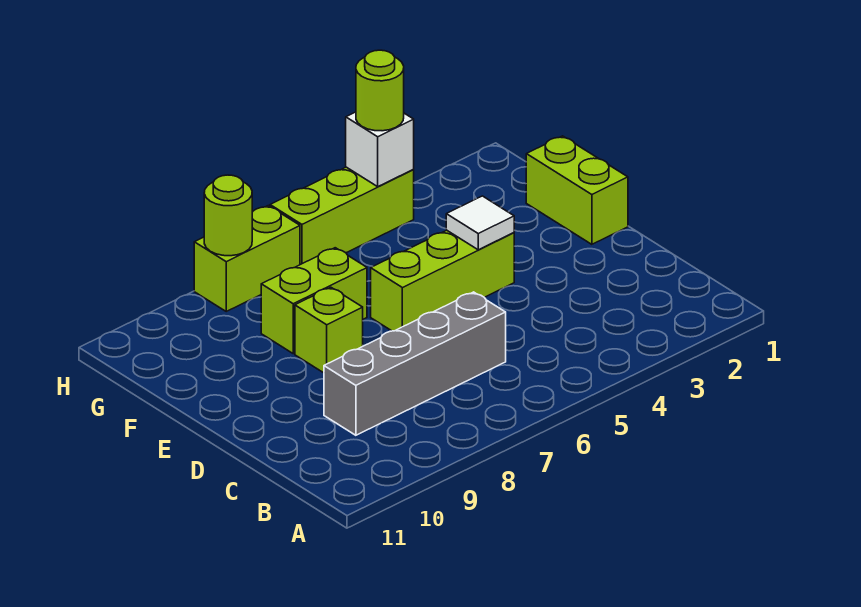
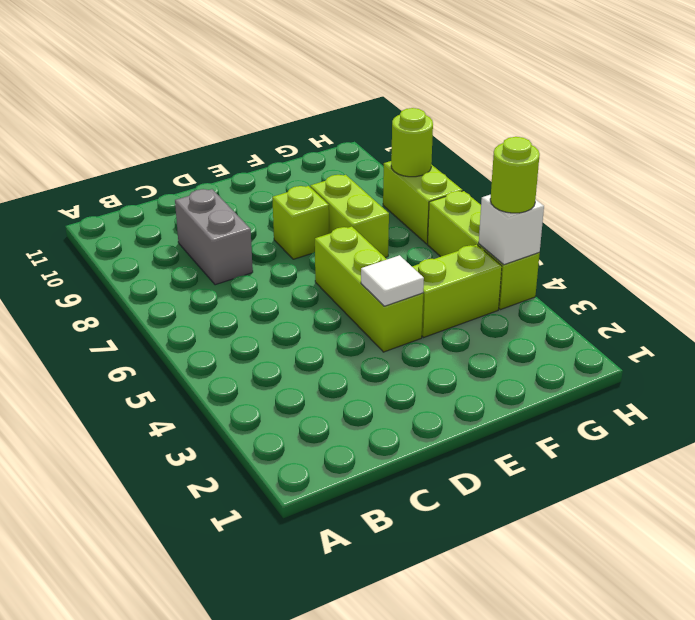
grey brick C6:C9 level 1 -> grey brick C8:C9 level 1
lime brick E1:F1 level 1 -> lime brick F4:G4 level 1

